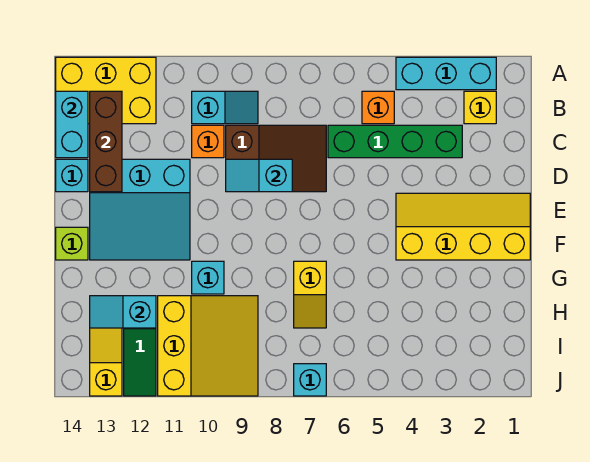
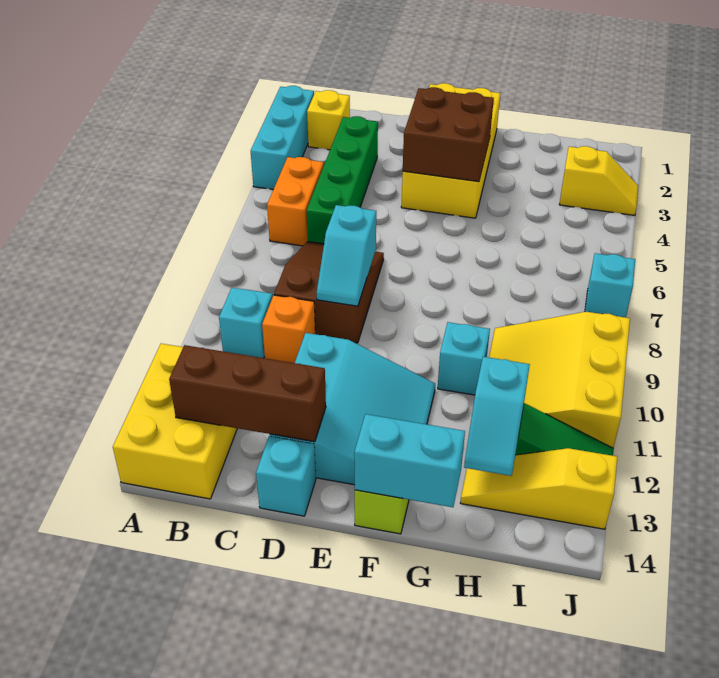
orange brick B5 level 1 -> orange brick B5:B6 level 1
cyan brick B14:C14 level 2 -> cyan brick F14:G14 level 2
yellow slope E1:F4 level 1 top F -> yellow brick E1:F4 level 1
none -> brown brick E3:F4 level 2
yellow slope G7:H7 level 1 top G -> yellow slope I3:J3 level 1 top I
yellow slope H9:J11 level 1 top 11 -> yellow slope H9:J11 level 1 top J

